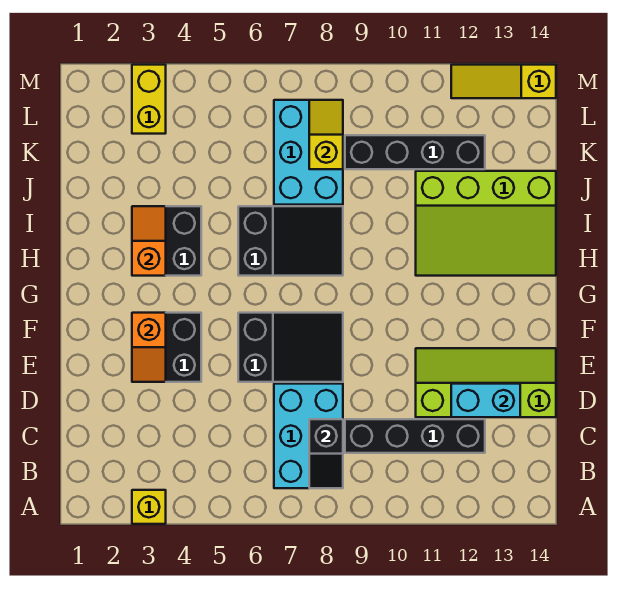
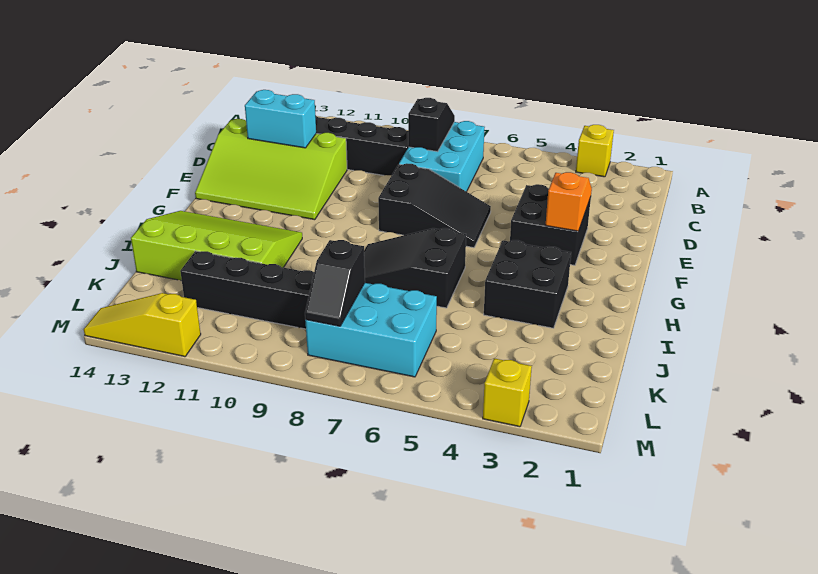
lime slope D11:E14 level 1 top D -> lime slope D11:F14 level 1 top D
black slope E6:F8 level 1 top 6 -> black slope E6:F8 level 1 top 8
orange slope H3:I3 level 2 top H -> none
cyan brick J7:L8 level 1 -> cyan brick K6:L8 level 1
yellow slope K8:L8 level 2 top K -> black slope K8:L8 level 2 top K
yellow brick L3:M3 level 1 -> yellow brick M3 level 1
yellow slope M12:M14 level 1 top 14 -> yellow slope M12:M14 level 1 top 12

